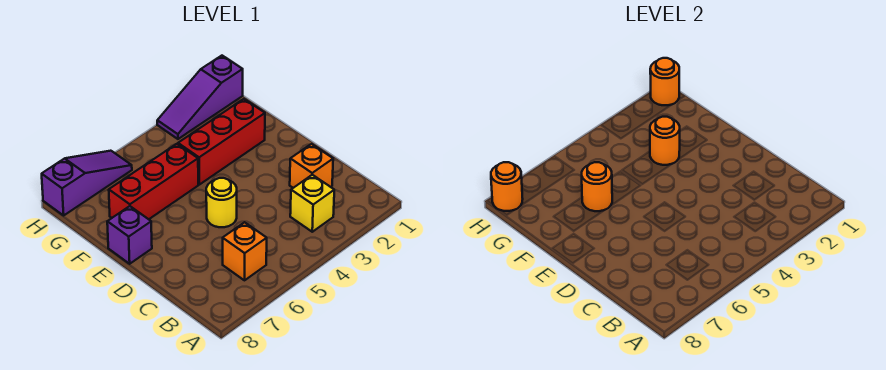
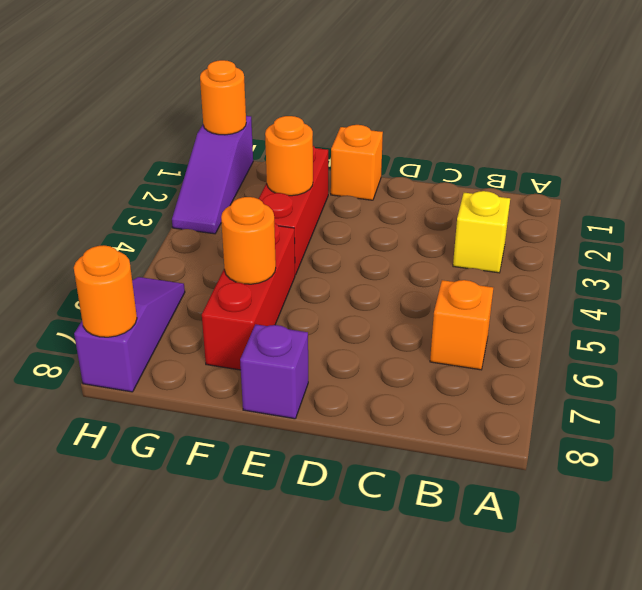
orange brick C2 level 1 -> orange brick E1 level 1
yellow round brick D5 level 1 -> none

